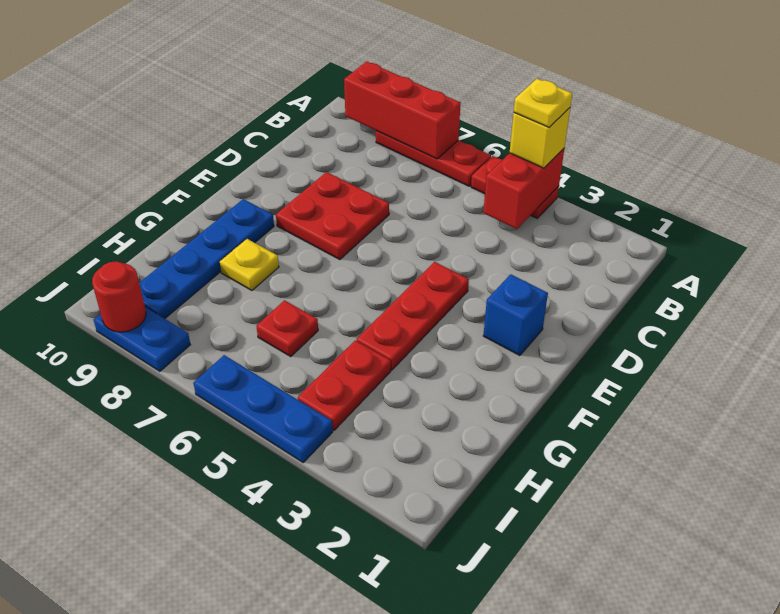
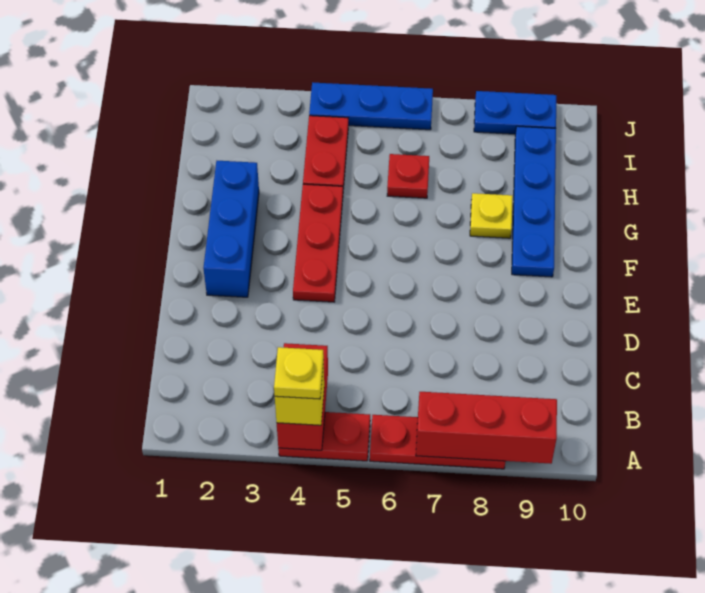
red plate D7:E8 level 1 -> none
blue brick E2 level 1 -> blue brick E2:G2 level 1
red round brick J9 level 2 -> none

